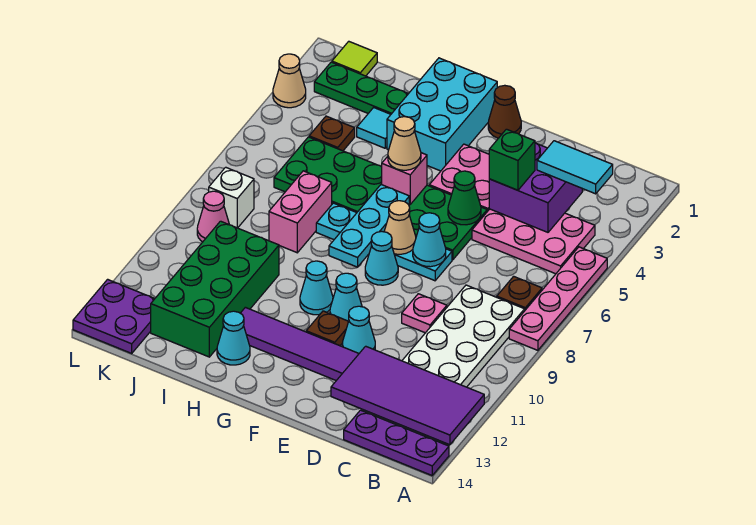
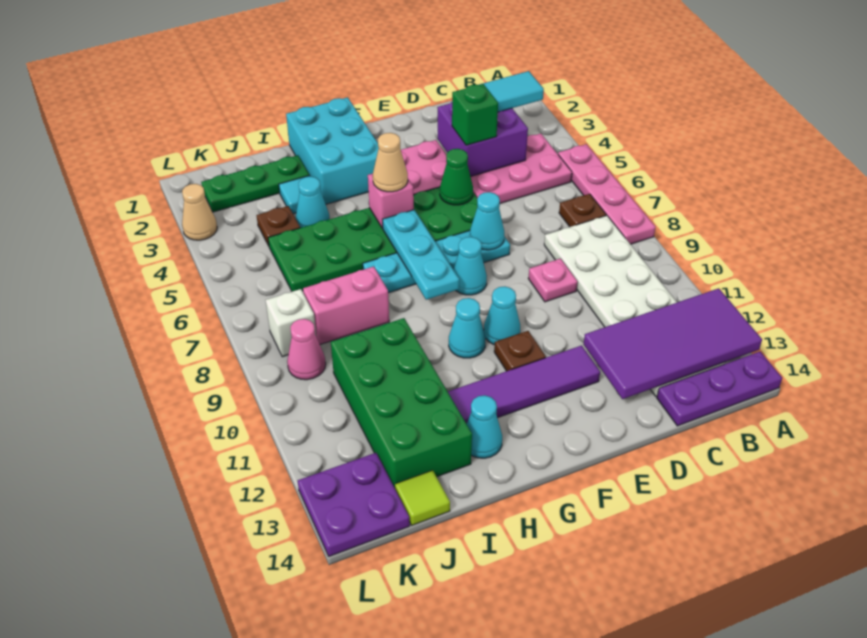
cyan cone E11 level 1 -> cyan cone I4 level 1
brown cone F1 level 1 -> none
tan cone F7 level 2 -> none
pink brick I7:I8 level 1 -> pink brick I8:J8 level 1
lime tile K1 level 1 -> lime tile J14 level 1

